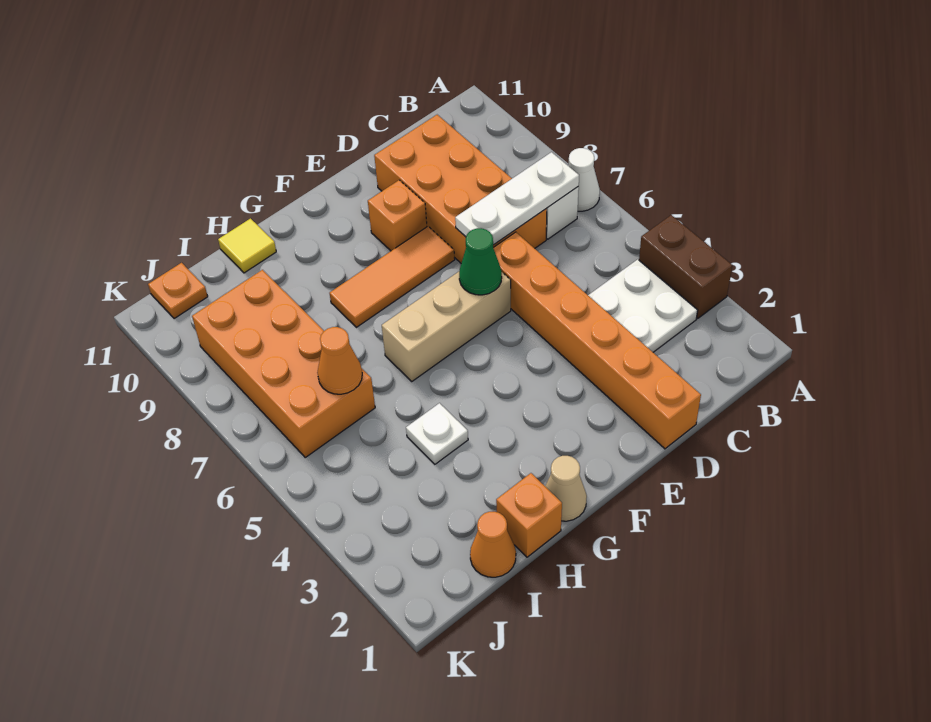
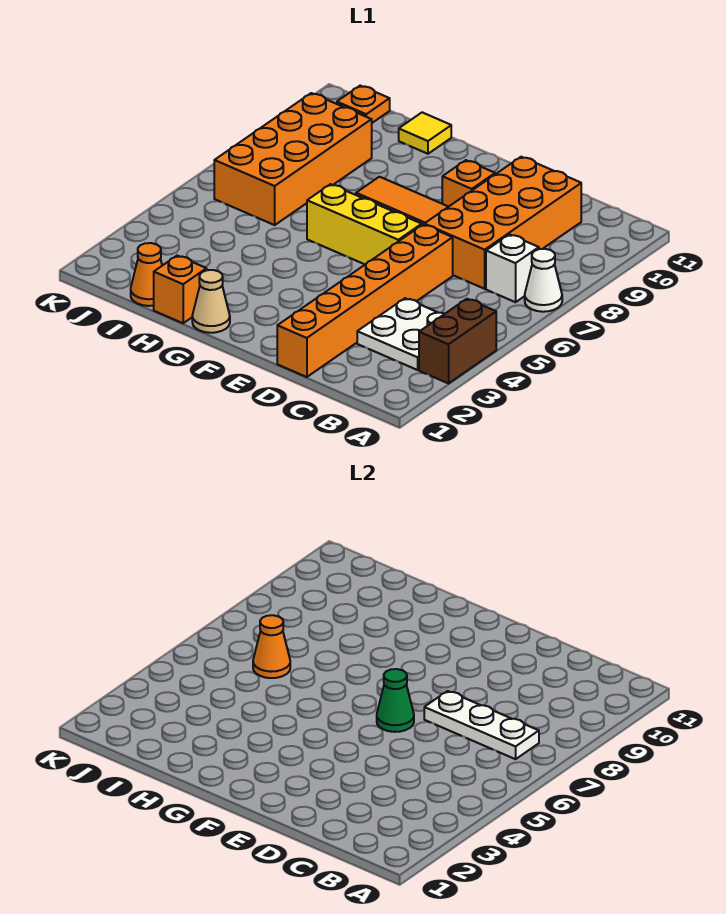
tan brick E6:G6 level 1 -> yellow brick E6:G6 level 1
white plate H4 level 1 -> none

